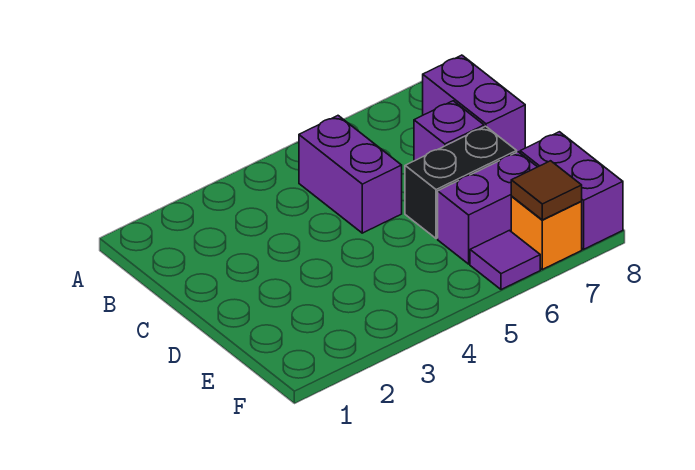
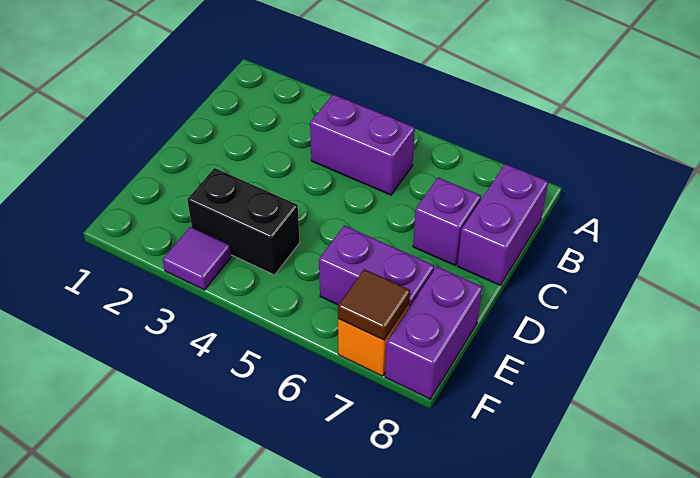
purple brick B5:C5 level 1 -> purple brick B4:B5 level 1
black brick D6:D7 level 1 -> black brick E3:E4 level 1
purple tile F6 level 1 -> purple tile F3 level 1

